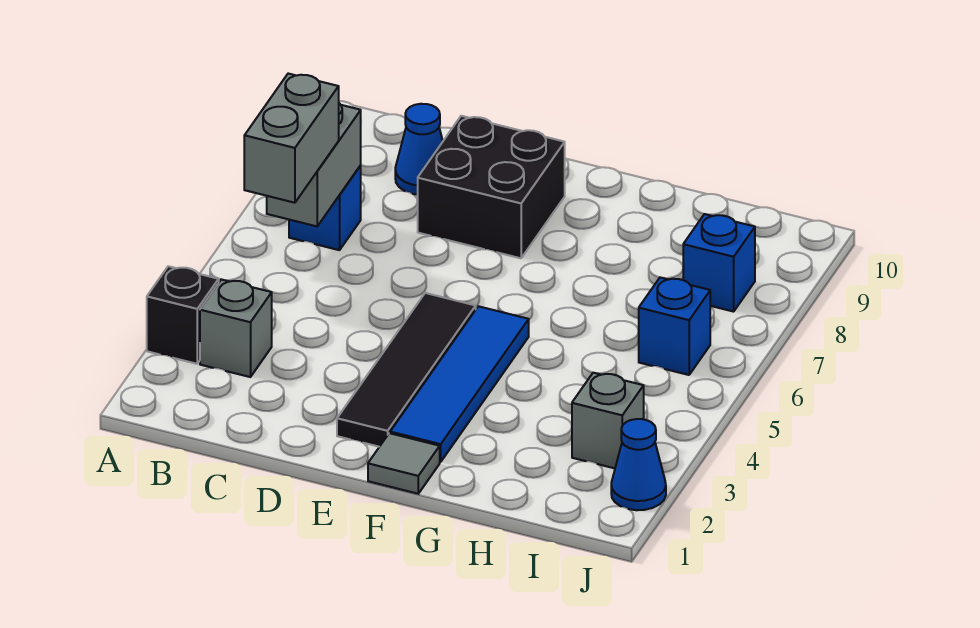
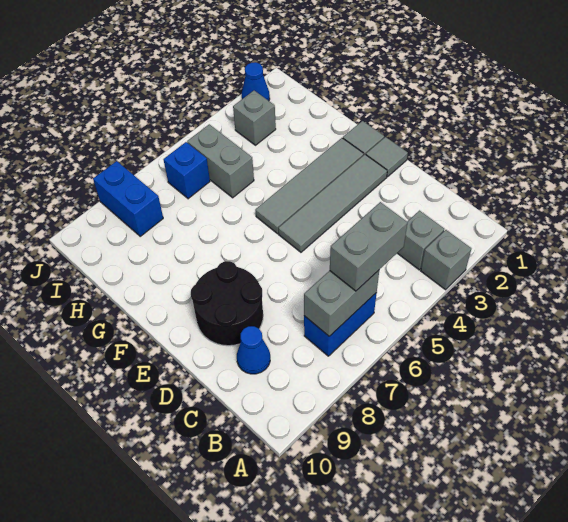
black brick A3 level 1 -> grey brick A3 level 1
blue brick B7 level 1 -> blue brick B6:B7 level 1
black brick D8:E9 level 1 -> black round brick D8:E9 level 1
none -> grey tile E1 level 1
black tile E2:E5 level 1 -> grey tile E2:E5 level 1
blue tile F2:F5 level 1 -> grey tile F2:F5 level 1
none -> grey brick H5:I5 level 1
blue brick I8 level 1 -> blue brick I8:J8 level 1

